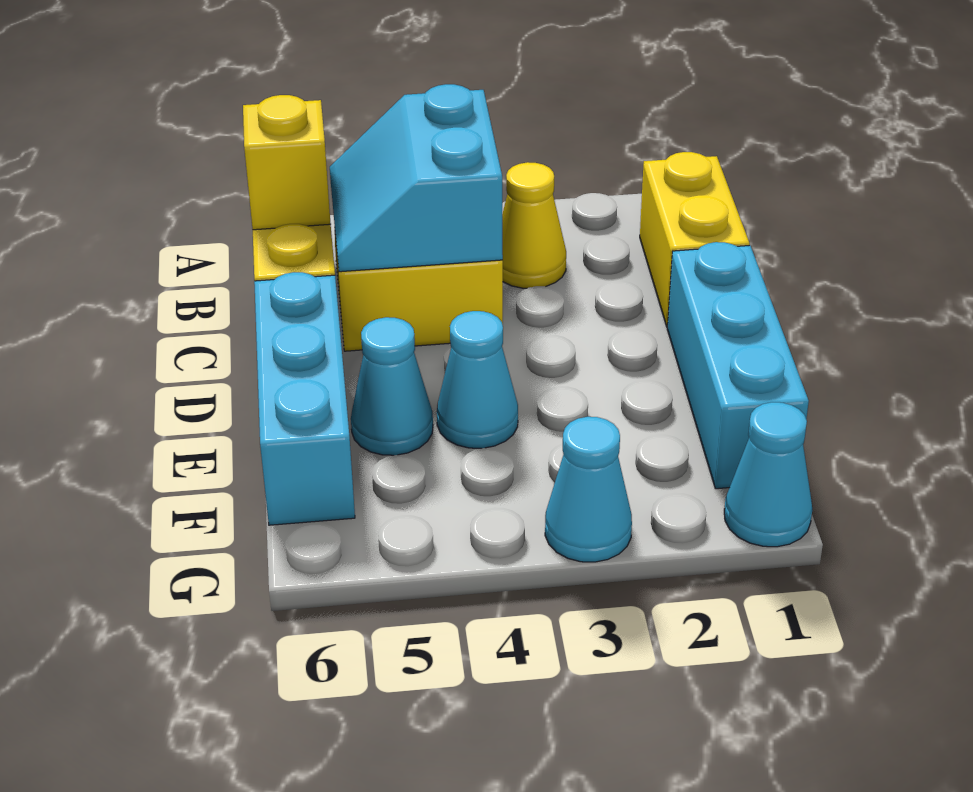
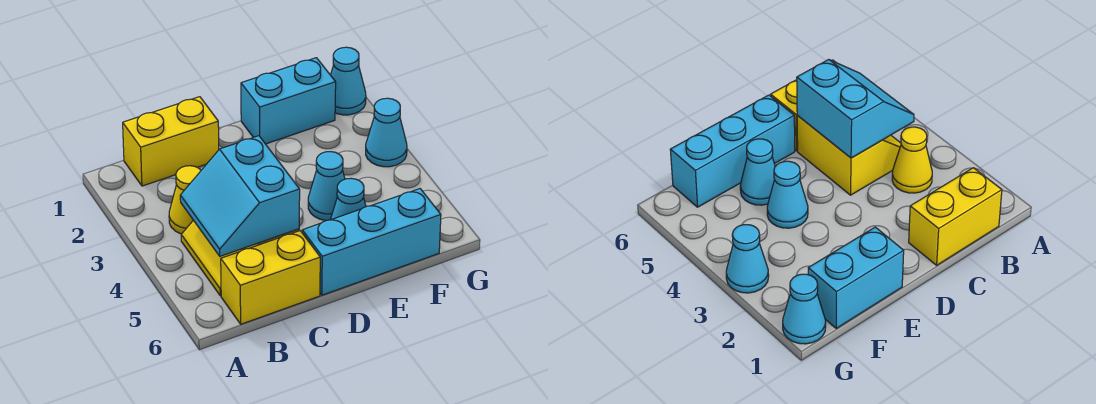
cyan slope B4:C5 level 2 top 4 -> cyan slope B4:C5 level 2 top C
yellow brick B6 level 2 -> none
cyan brick D1:F1 level 1 -> cyan brick E1:F1 level 1

